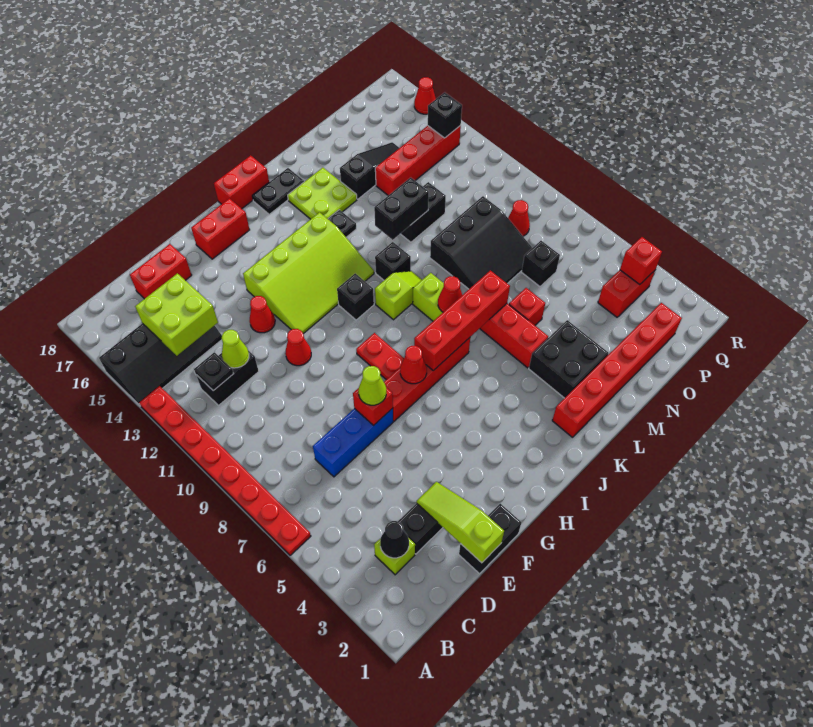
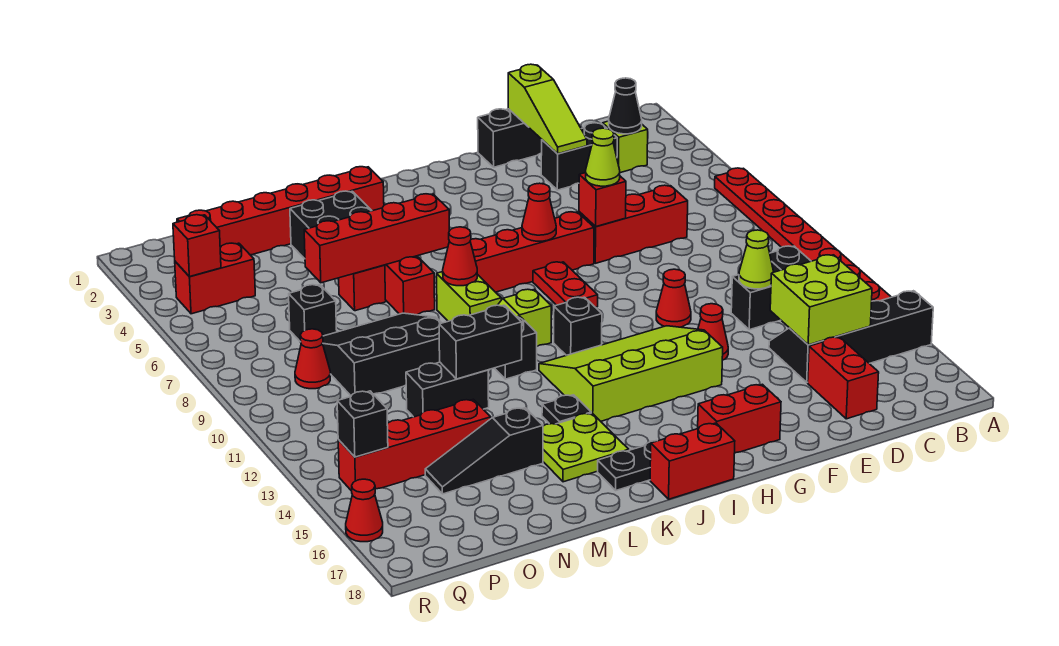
blue brick D7:F7 level 1 -> red brick D7:F7 level 1
red brick D17:E17 level 1 -> red brick D16:D17 level 1
red brick I7:L7 level 2 -> red brick K6:N6 level 2

